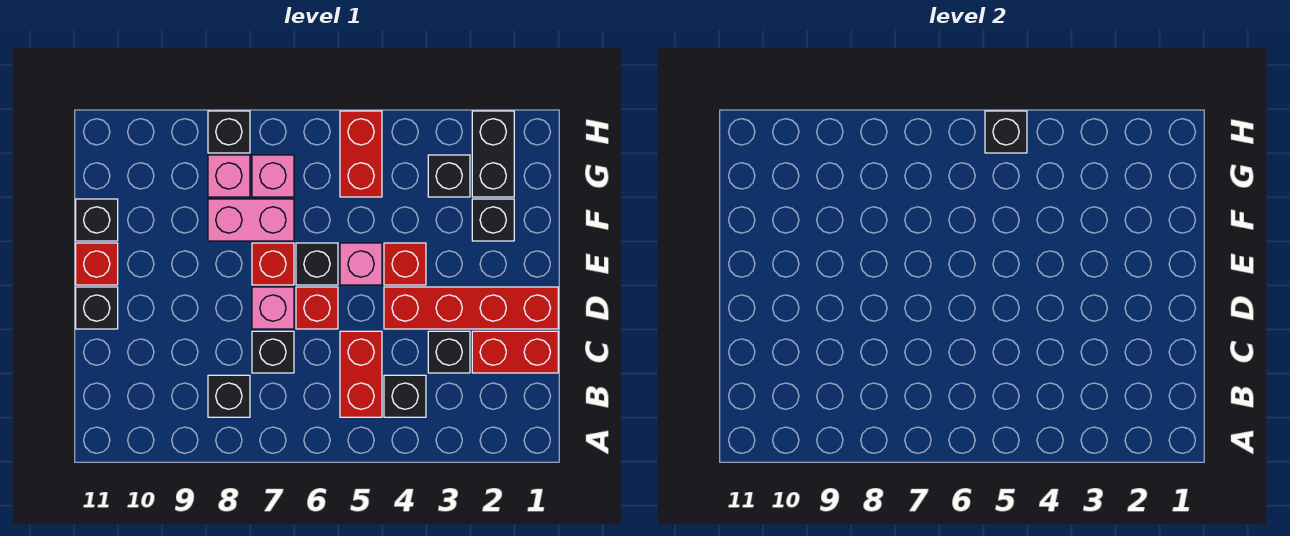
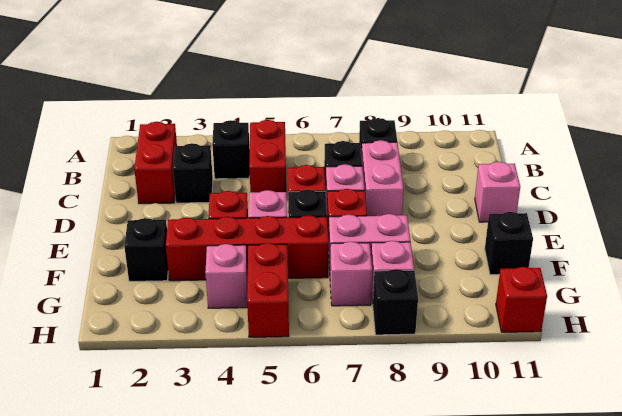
red brick C1:C2 level 1 -> red brick B2:C2 level 1
none -> pink brick C8:D8 level 1
red brick D1:D4 level 1 -> red brick F3:F6 level 1
black brick D11 level 1 -> pink brick D11 level 1
red brick E11 level 1 -> red brick H11 level 1
black brick G2:H2 level 1 -> none
black brick G3 level 1 -> none
none -> pink brick G4 level 1
black brick H5 level 2 -> none

